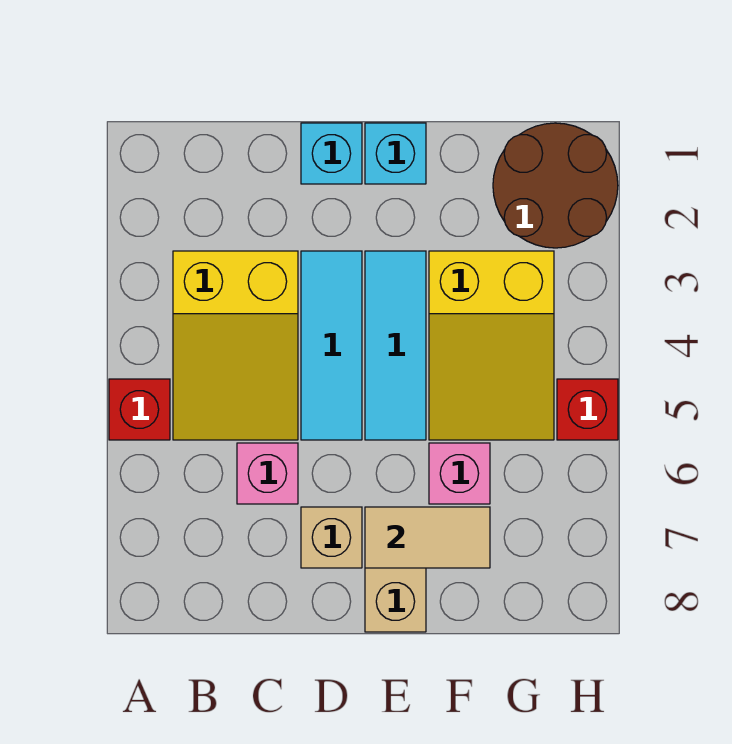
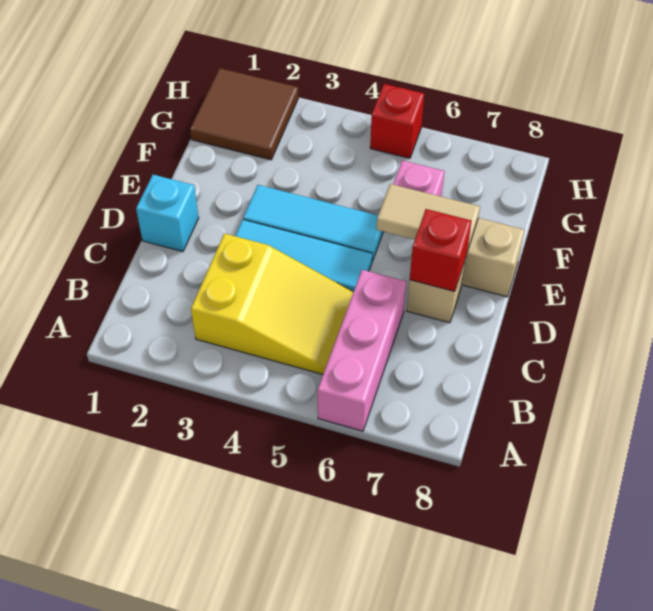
red brick A5 level 1 -> red brick D7 level 2
pink brick C6 level 1 -> pink brick A6:C6 level 1
cyan brick E1 level 1 -> none
tan tile E7:F7 level 2 -> tan tile E6:E7 level 2
yellow slope F3:G5 level 1 top 3 -> none
brown round brick G1:H2 level 1 -> brown tile G1:H2 level 1

